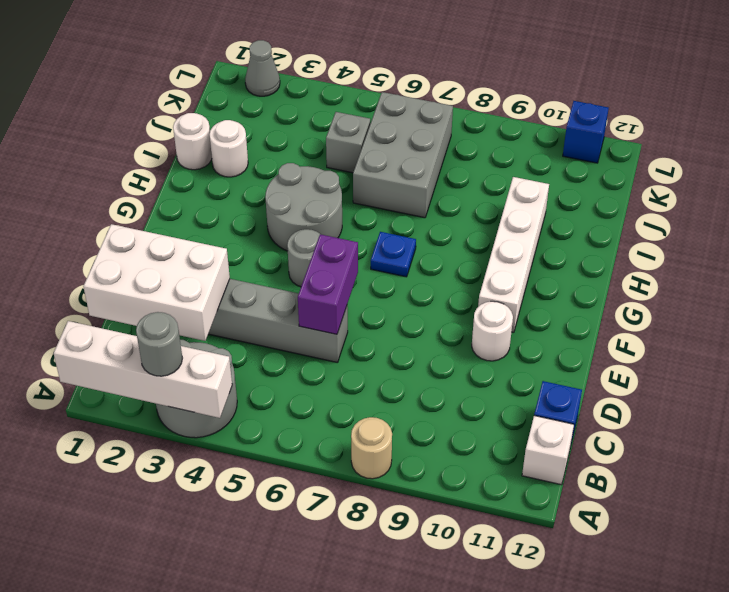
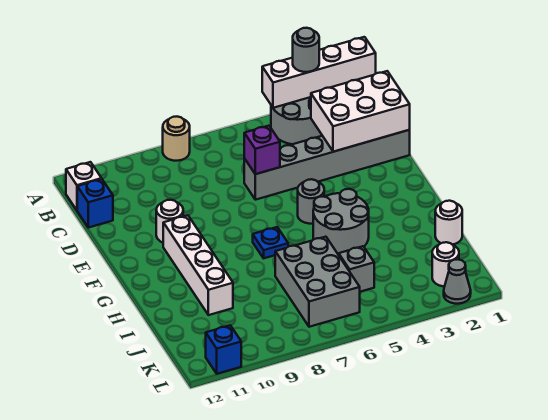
purple brick D6:E6 level 2 -> purple brick D6 level 2
white round brick I2 level 1 -> white round brick K2 level 1

